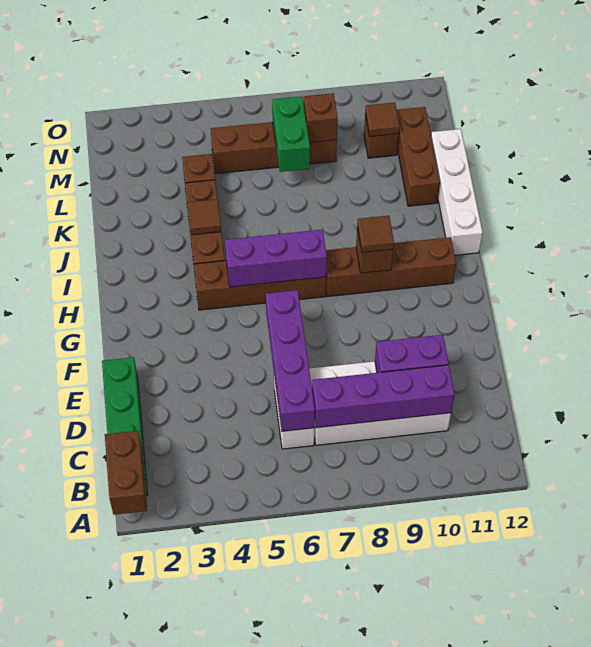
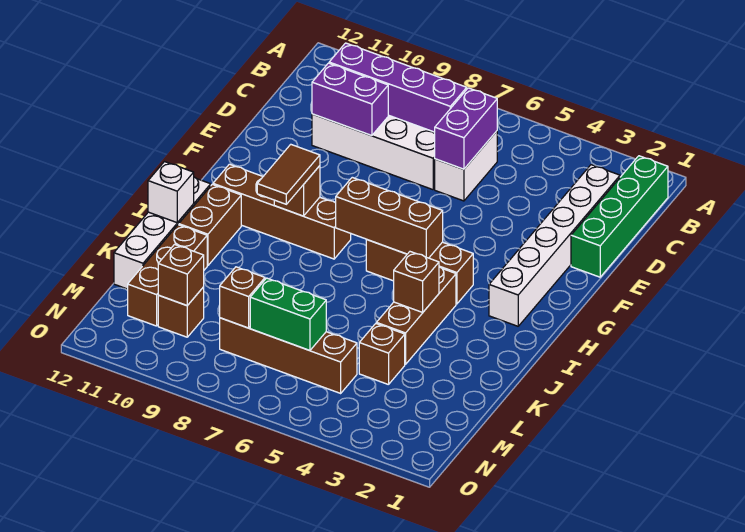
brown brick A1:B1 level 2 -> brown brick I11:J11 level 1
none -> white brick C2:H2 level 1
purple brick C6:F6 level 2 -> purple brick C6:D6 level 2
brown brick H4:H7 level 1 -> brown brick H4:H6 level 1
purple brick H5:H7 level 2 -> brown brick H5:H7 level 2
brown tile H9 level 3 -> brown tile H9:I9 level 3
brown tile J4 level 2 -> brown brick J4 level 2
none -> white brick J12 level 2
green brick L7:M7 level 2 -> green brick M6:M7 level 2
brown tile M10 level 2 -> brown brick M10 level 2

